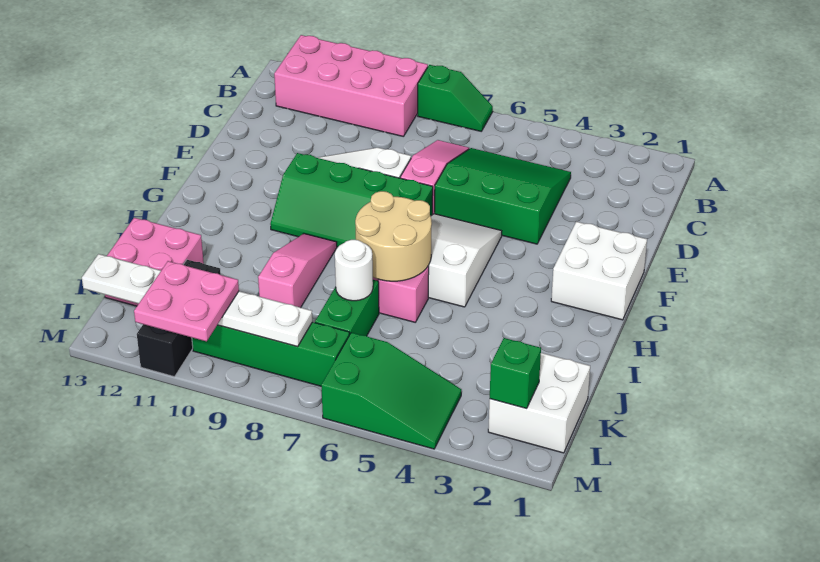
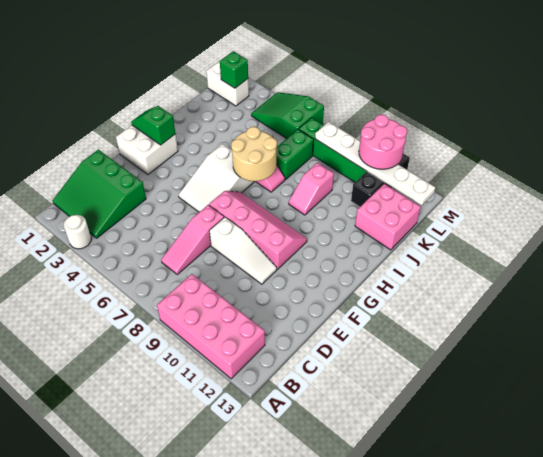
green slope A7:A8 level 1 top 8 -> green slope G1:G2 level 2 top 2
green slope C4:E6 level 1 top E -> green slope B1:D3 level 1 top D
green slope F7:G10 level 1 top F -> pink slope F7:G10 level 1 top F
pink slope H9:J9 level 1 top J -> pink slope I9:J9 level 1 top J
white round brick J7 level 2 -> white round brick A3 level 1
white brick K1:L2 level 1 -> white brick L1:L2 level 1
pink plate L10:M11 level 3 -> pink round brick L10:M11 level 3

